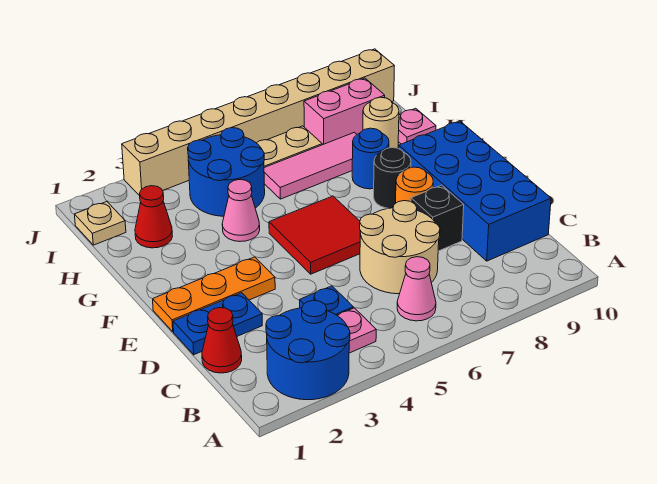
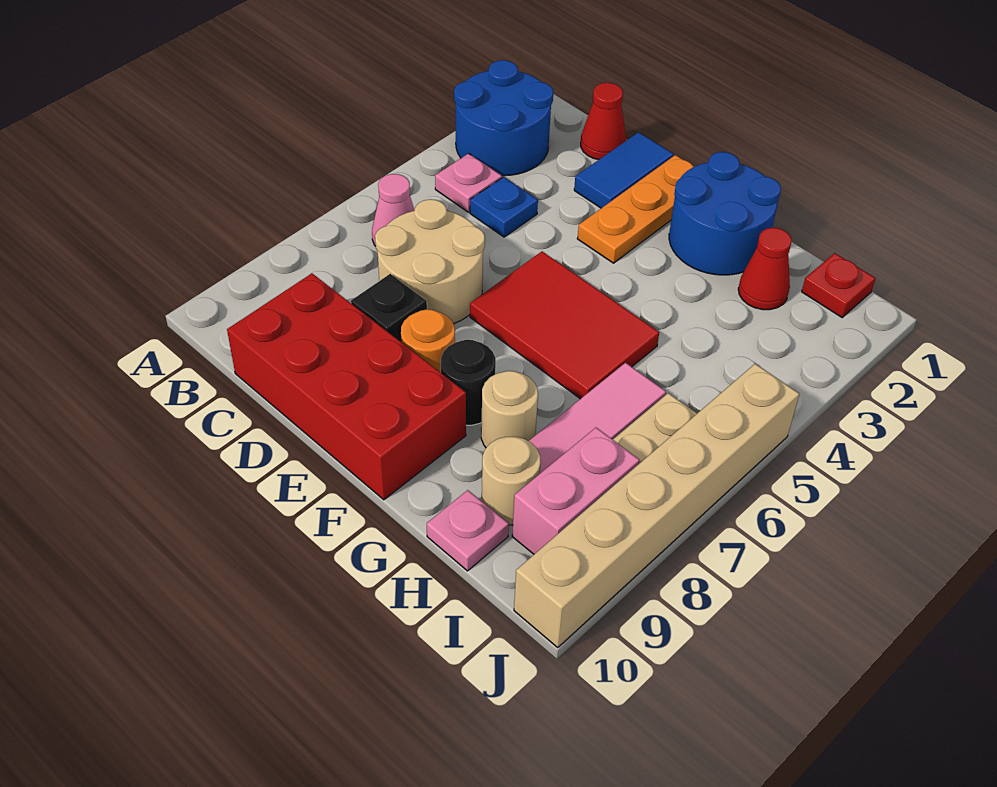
blue brick C9:F10 level 1 -> red brick C9:F10 level 1
blue plate D1:D2 level 1 -> blue tile D1:D2 level 1
red tile E5:F6 level 1 -> red tile E5:G6 level 1
pink cone G4 level 1 -> none
blue round brick G8 level 1 -> tan round brick G8 level 1
blue round brick H4:I5 level 1 -> blue round brick F1:G2 level 1
tan plate I1 level 1 -> red plate I1 level 1
tan brick J3:J10 level 1 -> tan brick J5:J10 level 1

